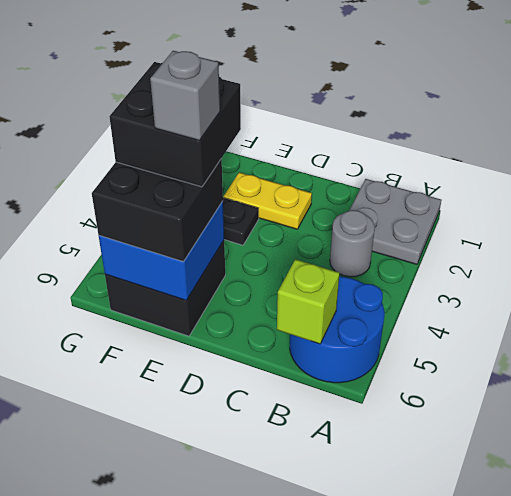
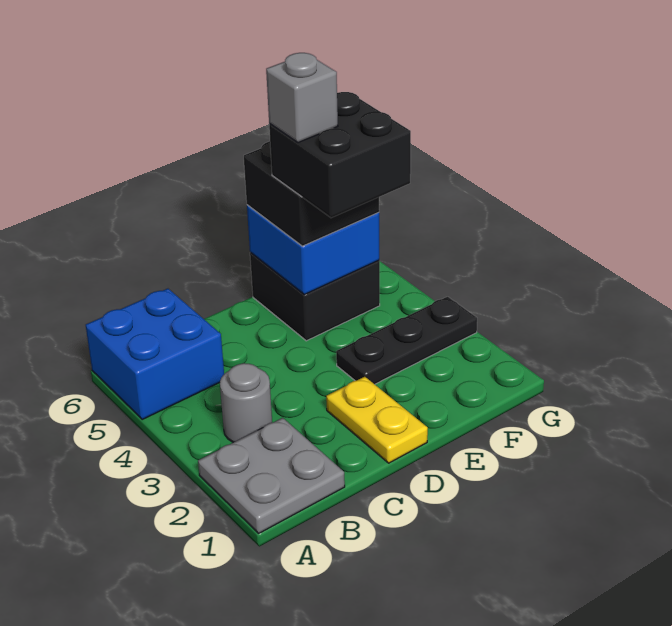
blue round brick A5:B6 level 1 -> blue brick A5:B6 level 1
lime brick B6 level 2 -> none
yellow plate D2:E2 level 1 -> yellow plate D1:D2 level 1

